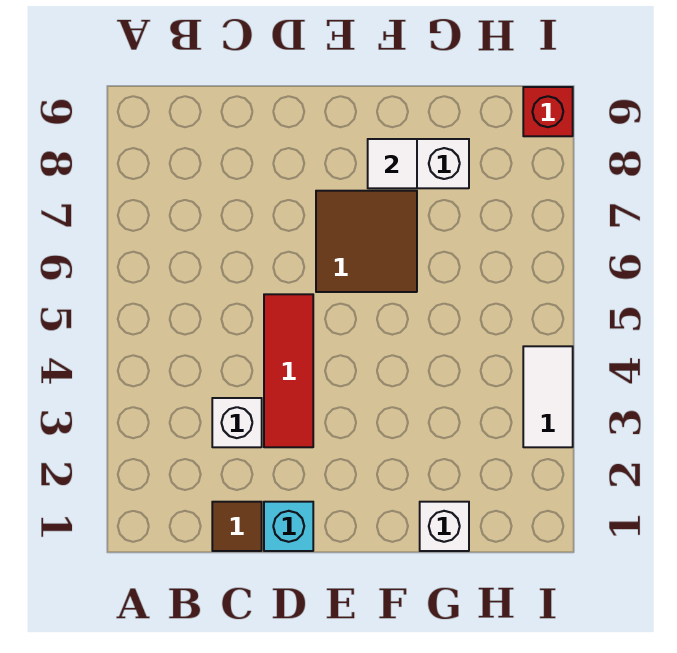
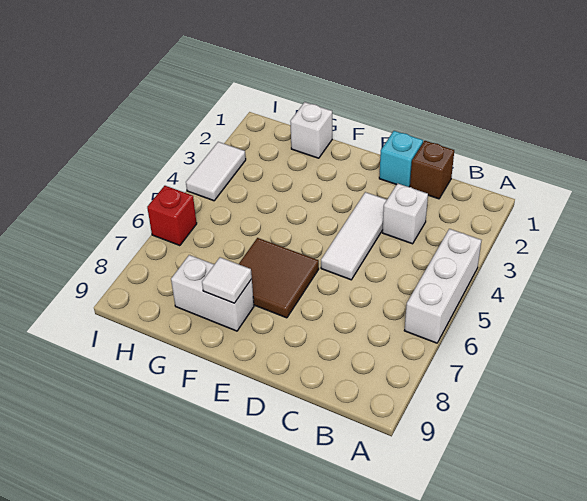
none -> white brick A4:A6 level 1
brown tile C1 level 1 -> brown brick C1 level 1
red tile D3:D5 level 1 -> white tile D3:D5 level 1
red brick I9 level 1 -> red brick I6 level 1

